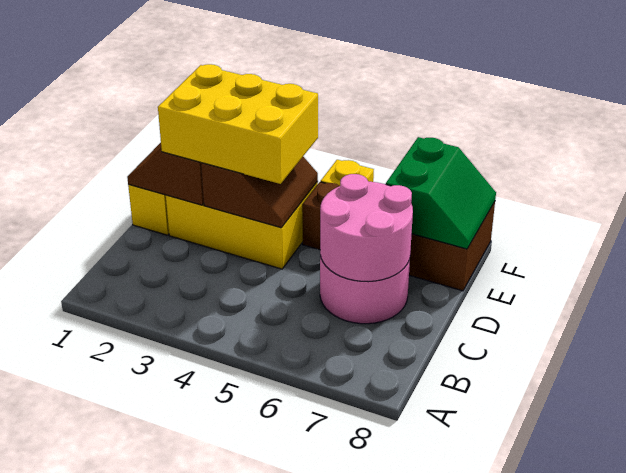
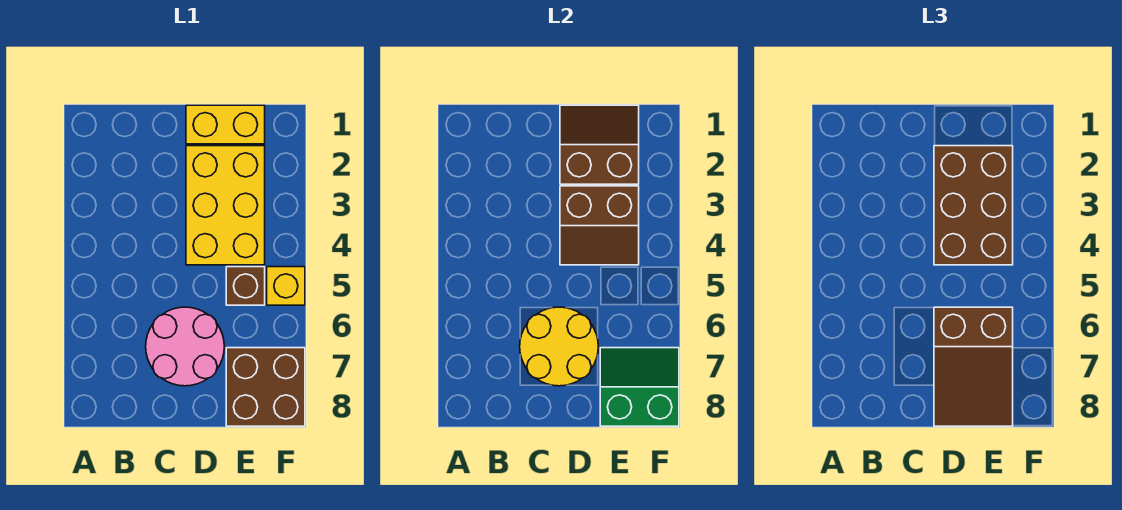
pink round brick C6:D7 level 2 -> yellow round brick C6:D7 level 2
yellow brick D2:E4 level 3 -> brown brick D2:E4 level 3
none -> brown slope D6:E8 level 3 top 6
green slope E7:F8 level 2 top 7 -> green slope E7:F8 level 2 top 8

